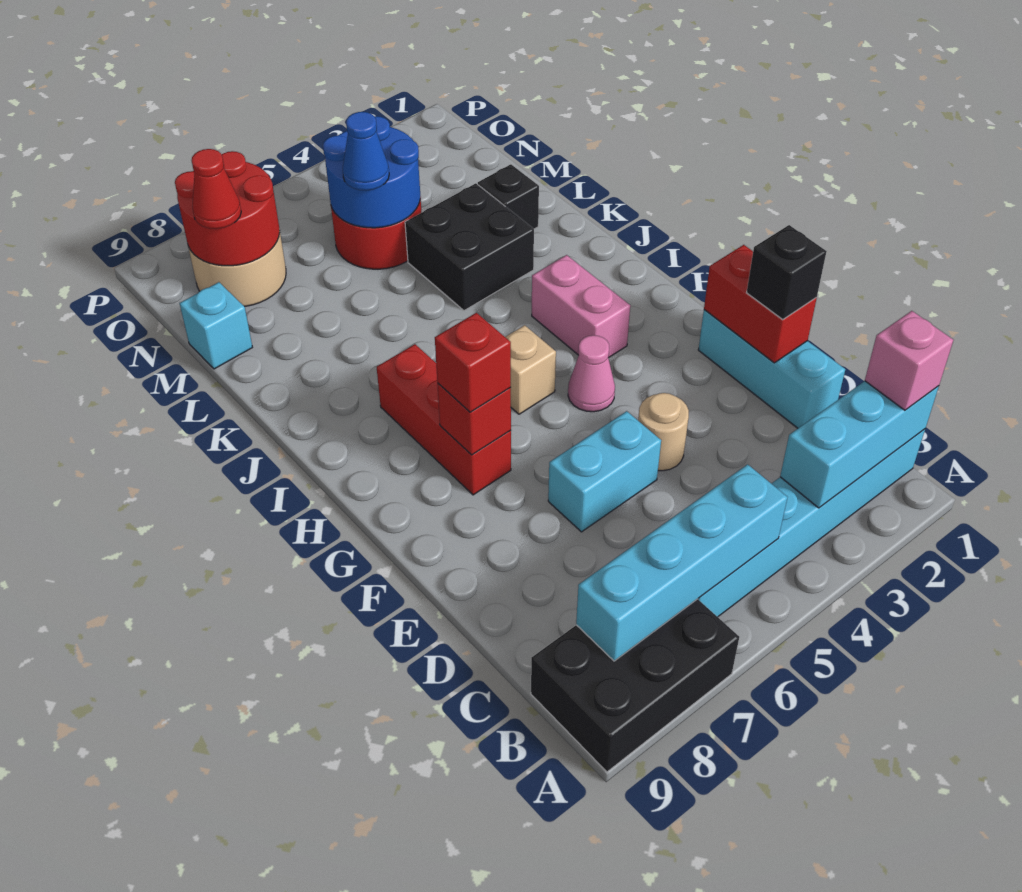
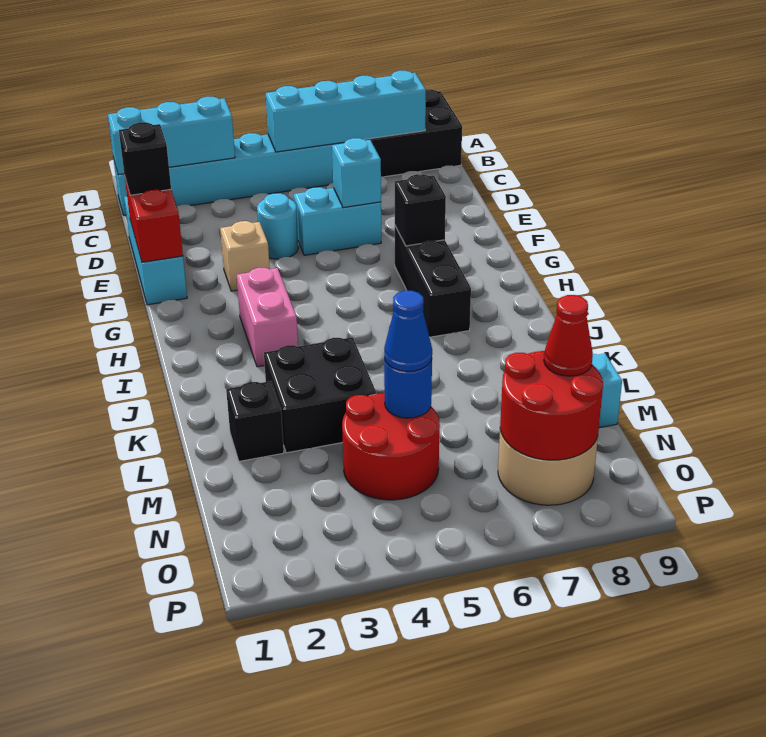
pink brick B1 level 3 -> none
tan round brick E4 level 1 -> cyan round brick E4 level 1
none -> cyan brick E6 level 2
pink cone G4 level 1 -> none
red brick G7:I7 level 1 -> black brick G7:I7 level 1
red brick G7 level 2 -> black brick G7 level 2
red brick G7 level 3 -> none
tan brick H5 level 1 -> tan brick F3 level 1
blue round brick M4:N5 level 2 -> blue round brick M5 level 2

